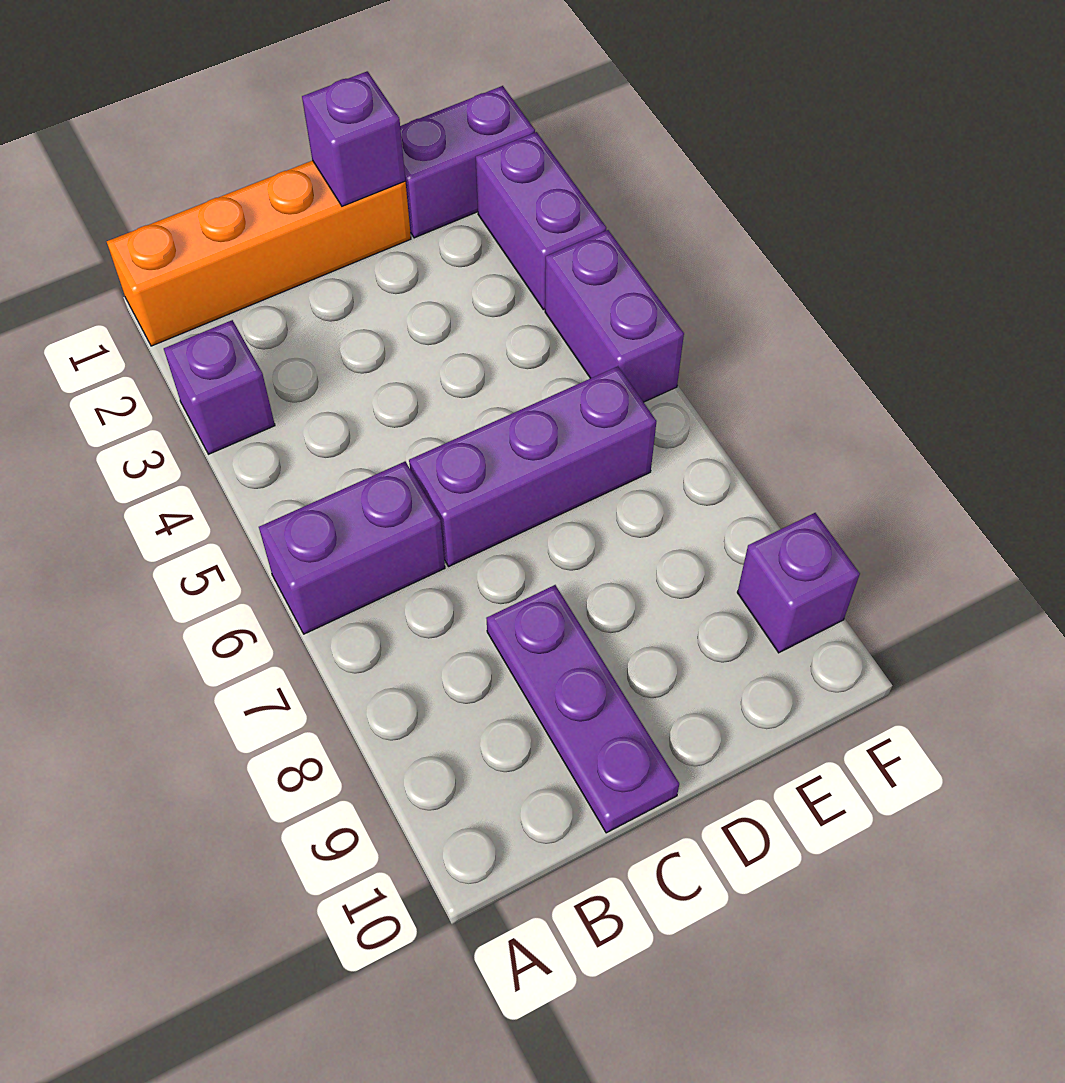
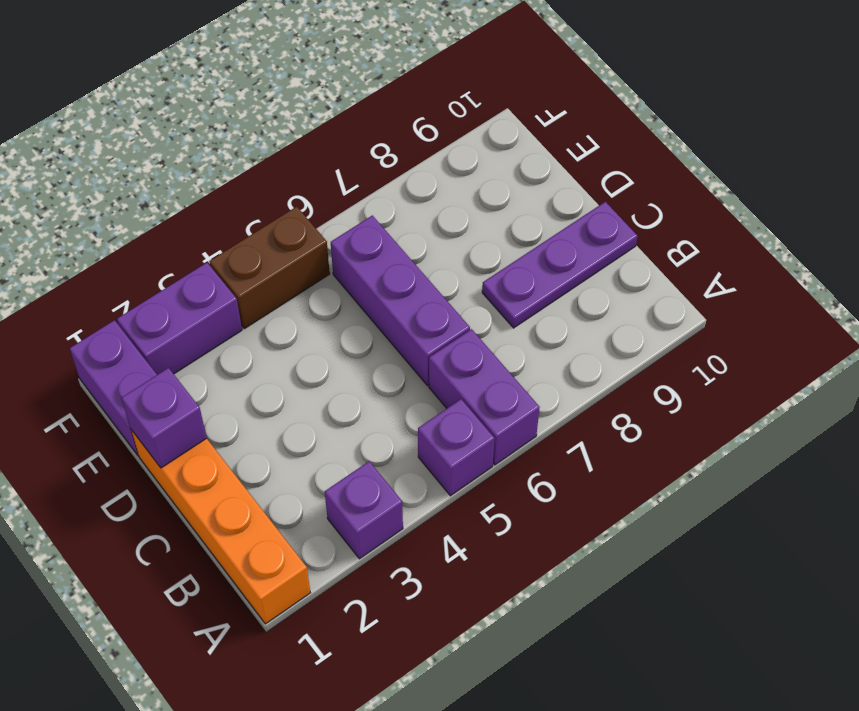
purple brick F4:F5 level 1 -> brown brick F4:F5 level 1
purple brick F9 level 1 -> purple brick A5 level 1

